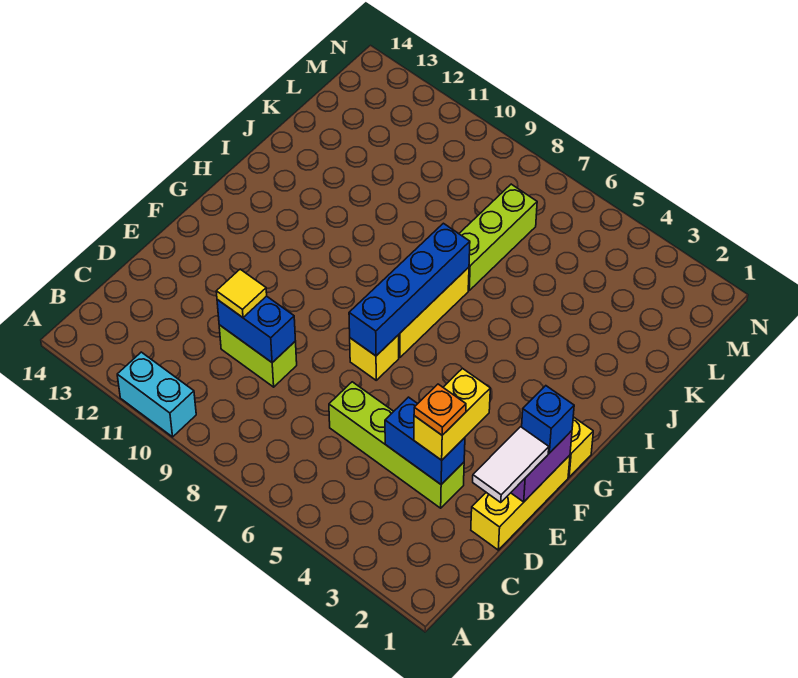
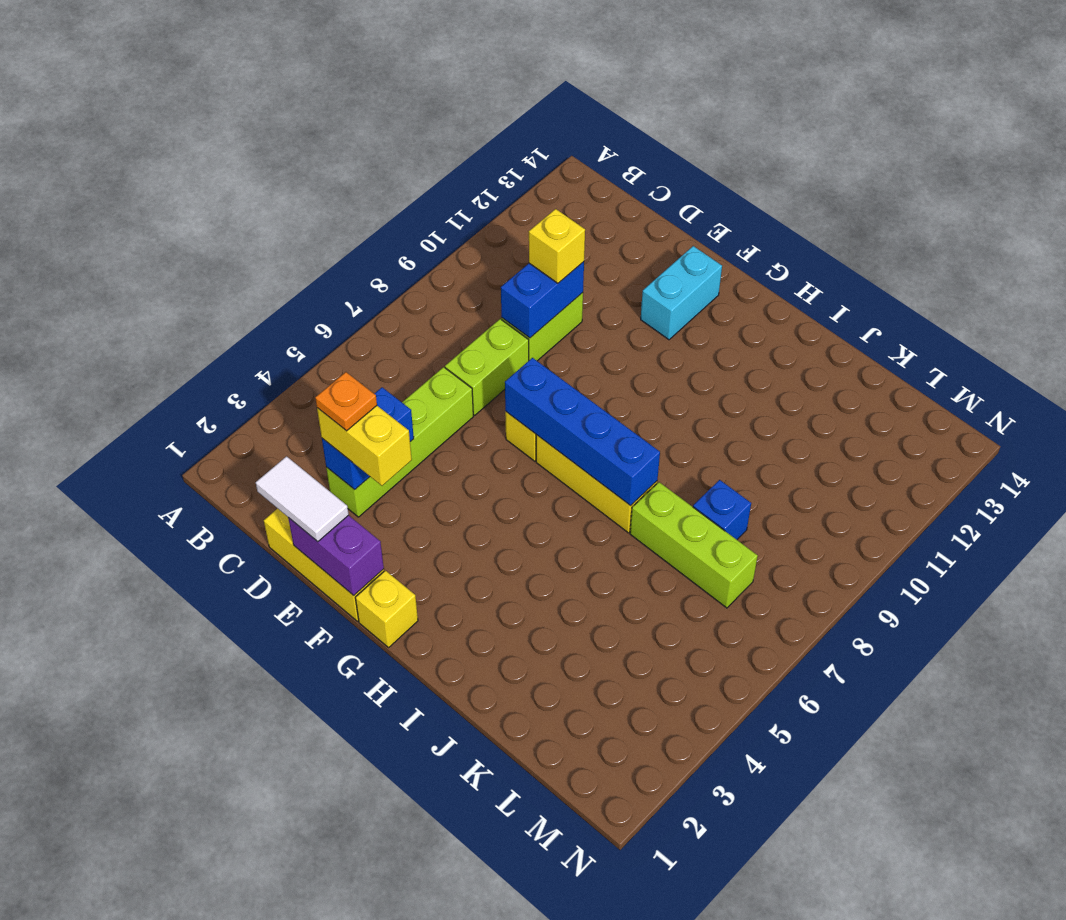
cyan brick A10:A11 level 1 -> cyan brick F12:F13 level 1
none -> lime brick D7:D8 level 1
yellow tile D10 level 3 -> yellow brick D10 level 3
blue brick F1 level 3 -> blue brick K8 level 1

